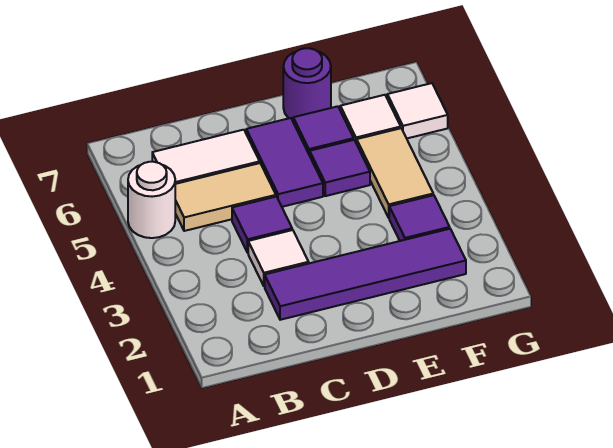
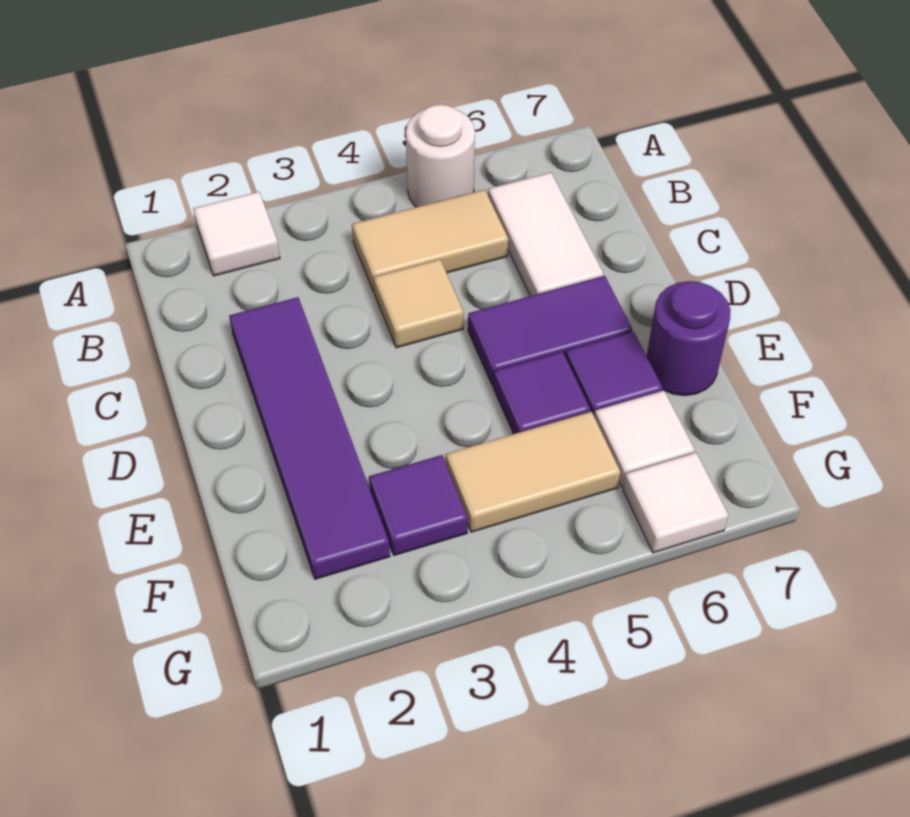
tan tile B5:C5 level 1 -> tan tile B4:B5 level 1
white tile C3 level 1 -> white tile A2 level 1
purple tile C4 level 1 -> tan tile C4 level 1

